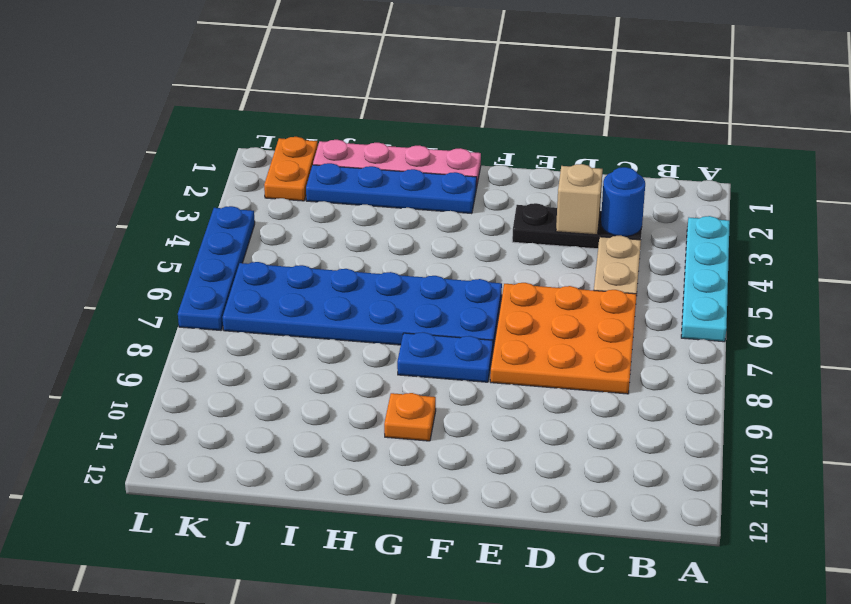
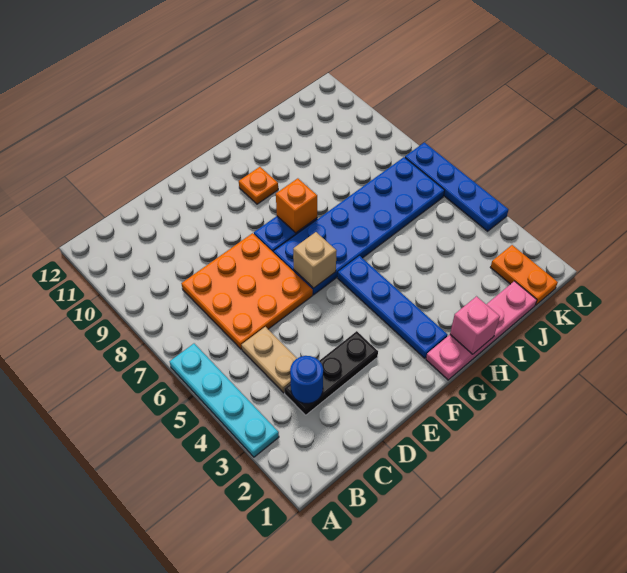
tan brick D3 level 2 -> tan brick F6 level 2
blue plate G2:J2 level 1 -> blue plate G2:G5 level 1
none -> orange brick G8 level 2
none -> pink brick H1 level 2

